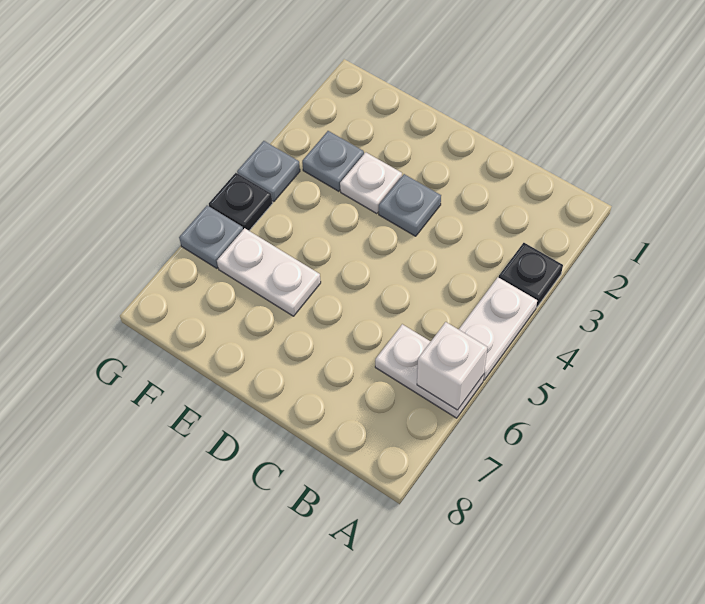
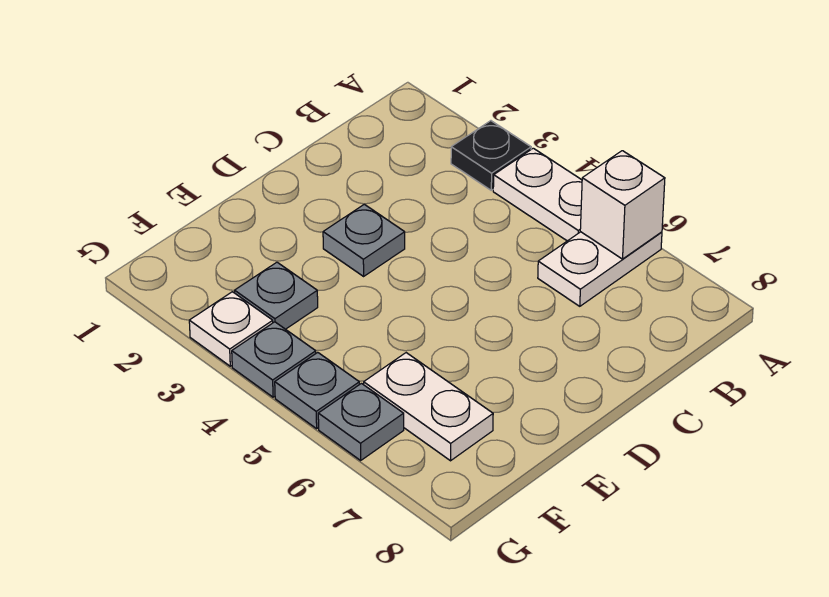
white plate E3 level 1 -> white plate G3 level 1
white plate E6:F6 level 1 -> white plate F6:F7 level 1
black plate G5 level 1 -> grey plate G5 level 1

